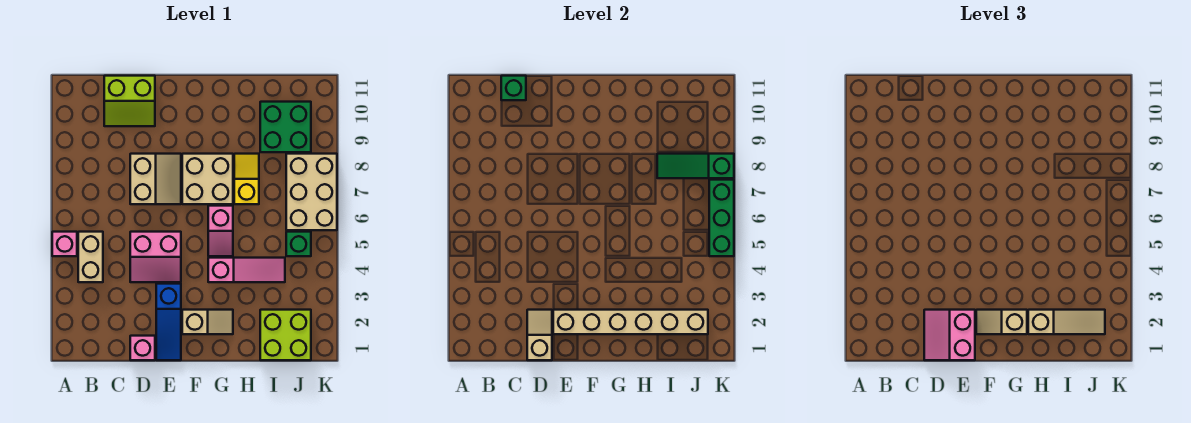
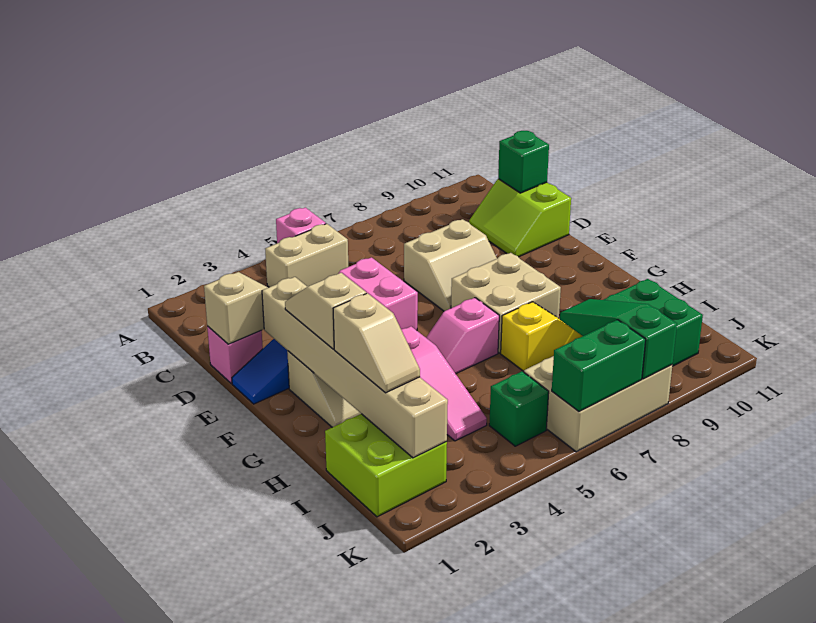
pink slope D1:E2 level 3 top E -> none
tan slope H2:J2 level 3 top H -> tan slope H2:I2 level 3 top H
green brick K5:K7 level 2 -> green brick K6:K7 level 2

